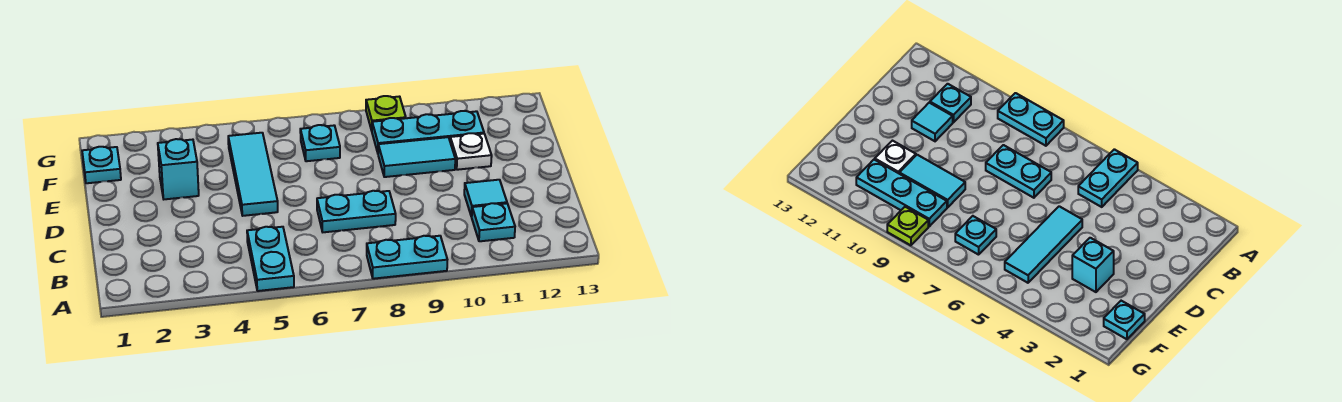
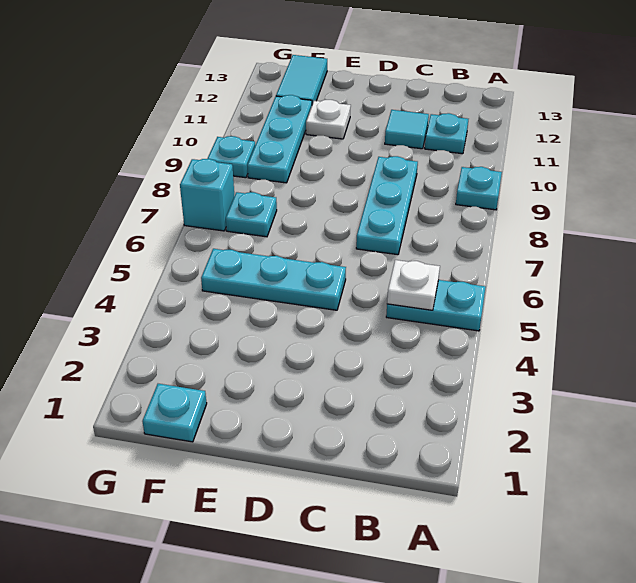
cyan plate A8:A9 level 1 -> cyan plate A9 level 1
none -> white plate B5 level 2
cyan plate C7:C8 level 1 -> cyan plate C7:C9 level 1
cyan tile D5:F5 level 1 -> cyan plate D5:F5 level 1
cyan brick E3 level 1 -> cyan brick G7 level 1
cyan tile E9:E10 level 1 -> cyan tile F12:F13 level 1
lime plate G9 level 1 -> cyan plate G9 level 1

